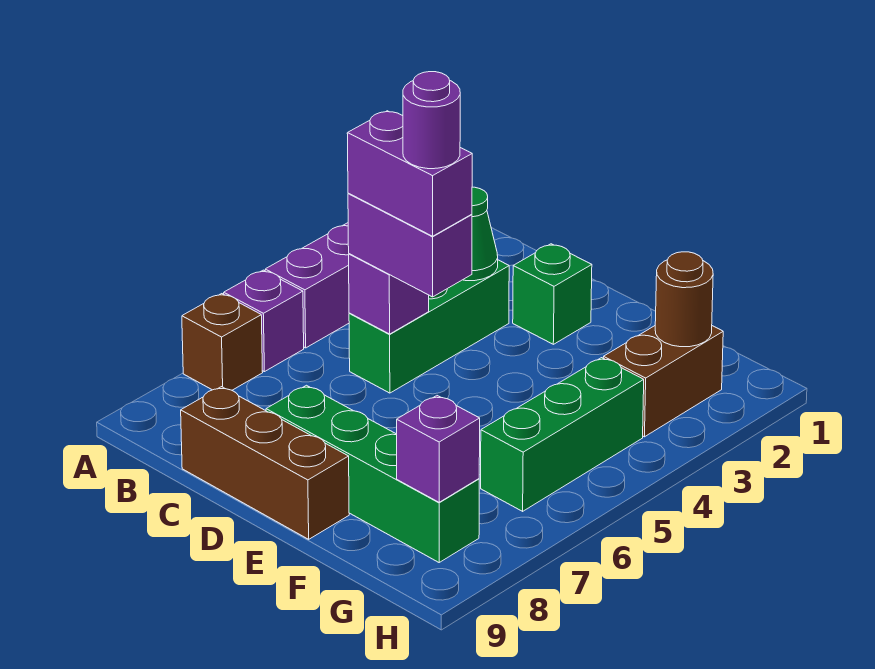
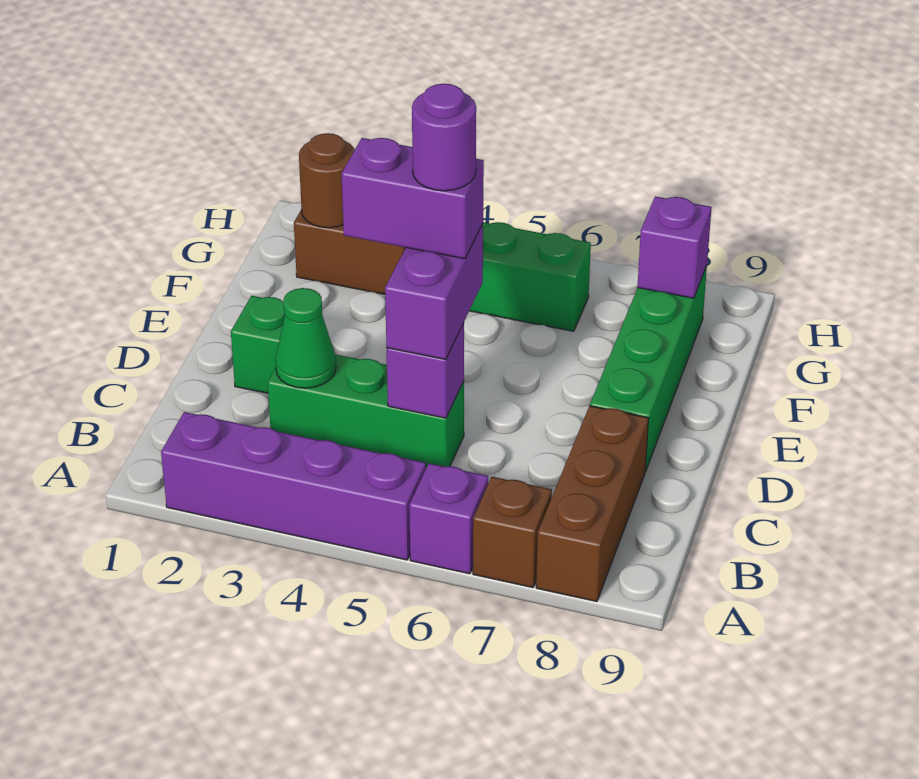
purple brick C5:D5 level 4 -> purple brick D4:D5 level 4
brown brick C9:E9 level 1 -> brown brick A8:C8 level 1

